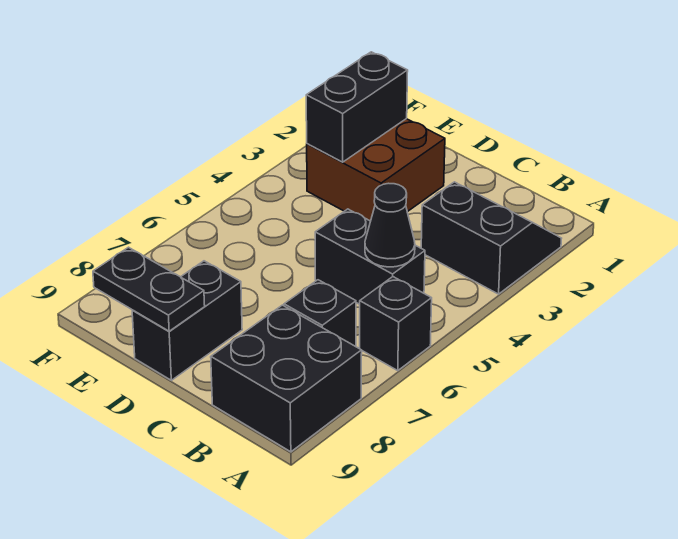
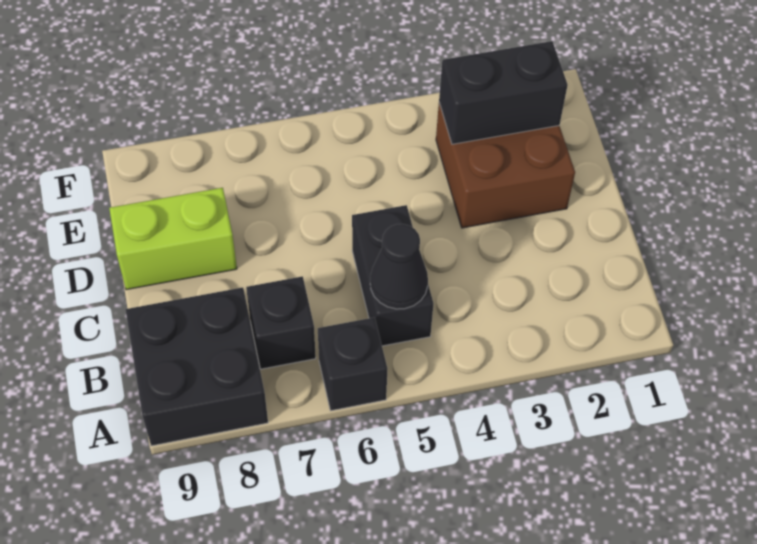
black slope A2:B3 level 1 top 3 -> none
black brick D8:D9 level 1 -> lime brick D8:D9 level 1
black plate D9:E9 level 2 -> none

